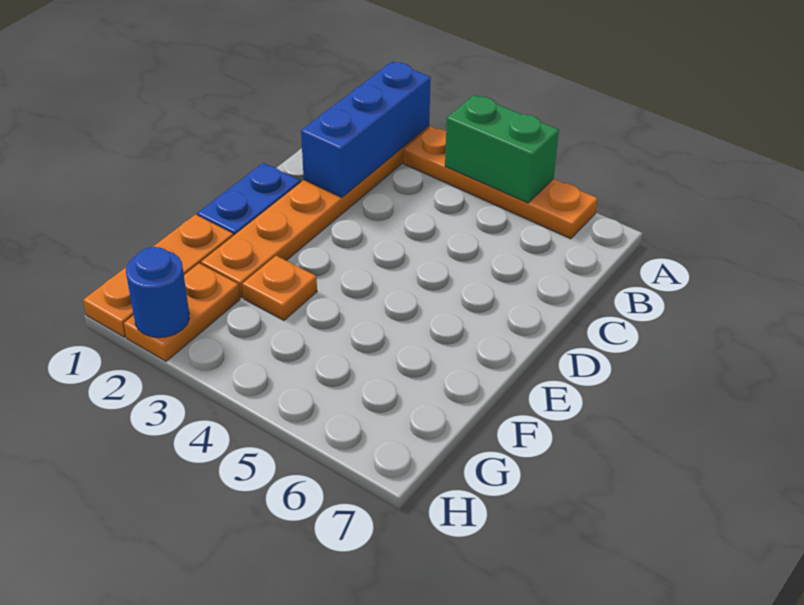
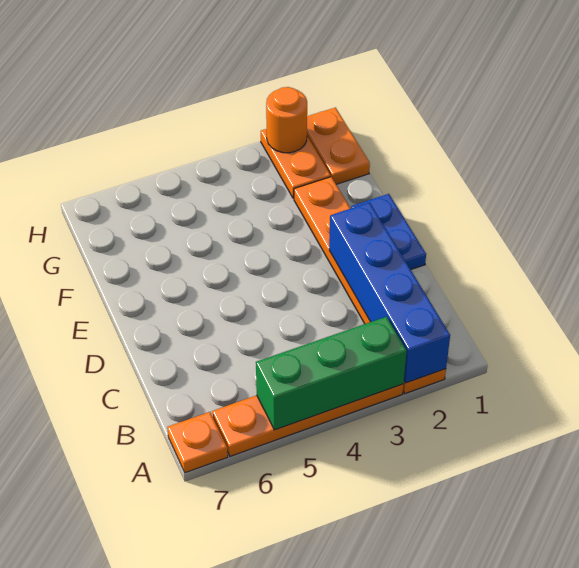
blue brick A2:C2 level 2 -> blue brick A2:D2 level 2
green brick A4:A5 level 2 -> green brick A3:A5 level 2
orange plate F1:H1 level 1 -> orange plate G1:H1 level 1
orange plate F3 level 1 -> orange plate A7 level 1
blue round brick H2 level 2 -> orange round brick H2 level 2

